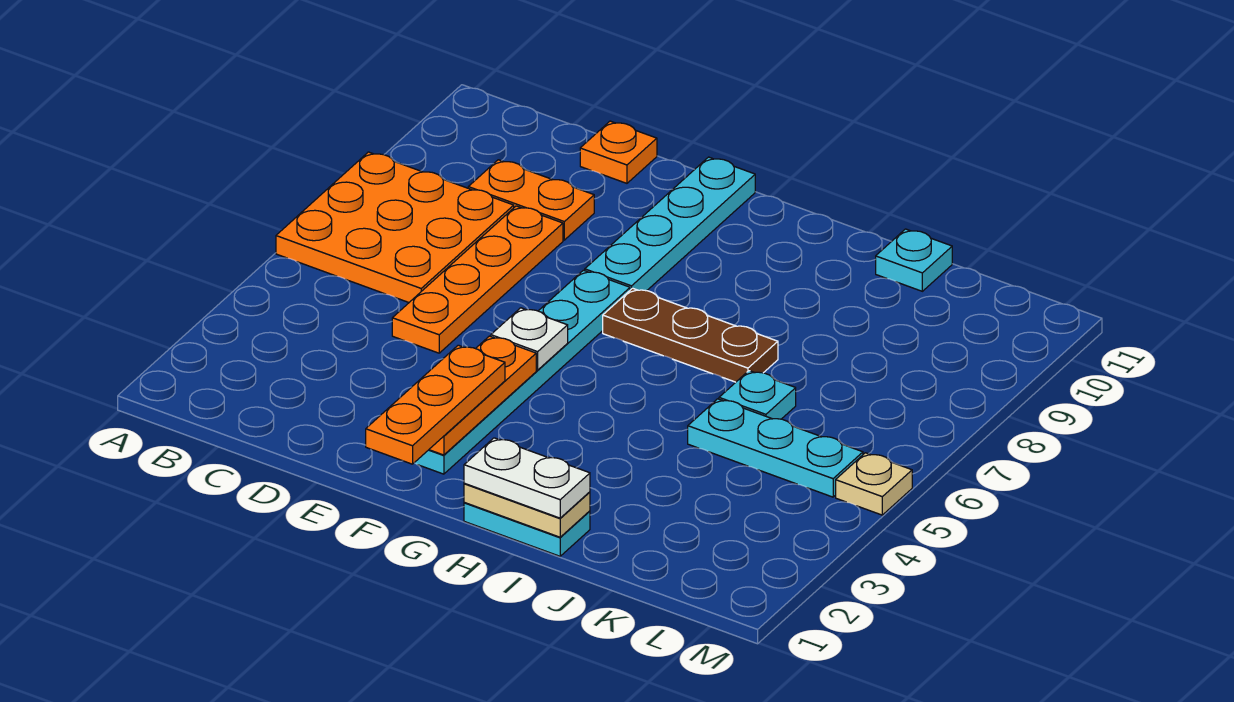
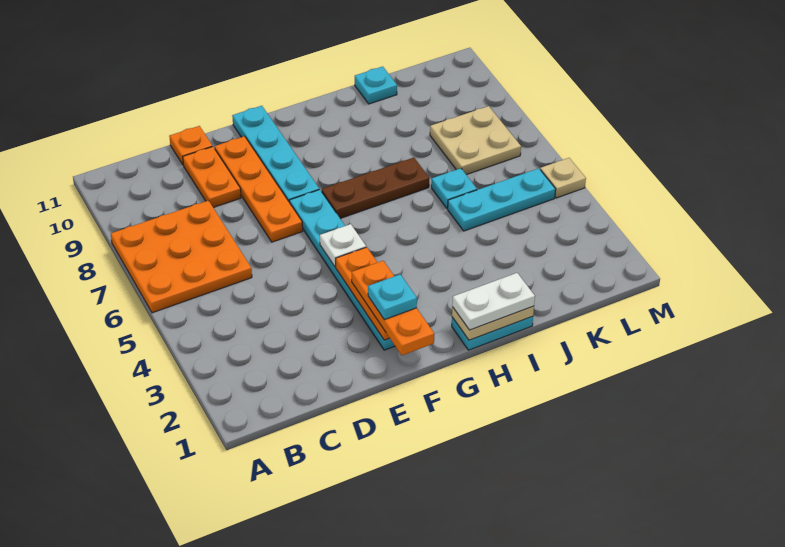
orange plate C9:D9 level 1 -> orange plate D9:D10 level 1
orange plate D5:D8 level 1 -> orange plate E7:E10 level 1
none -> cyan plate F2 level 4
none -> tan plate K7:L8 level 1

